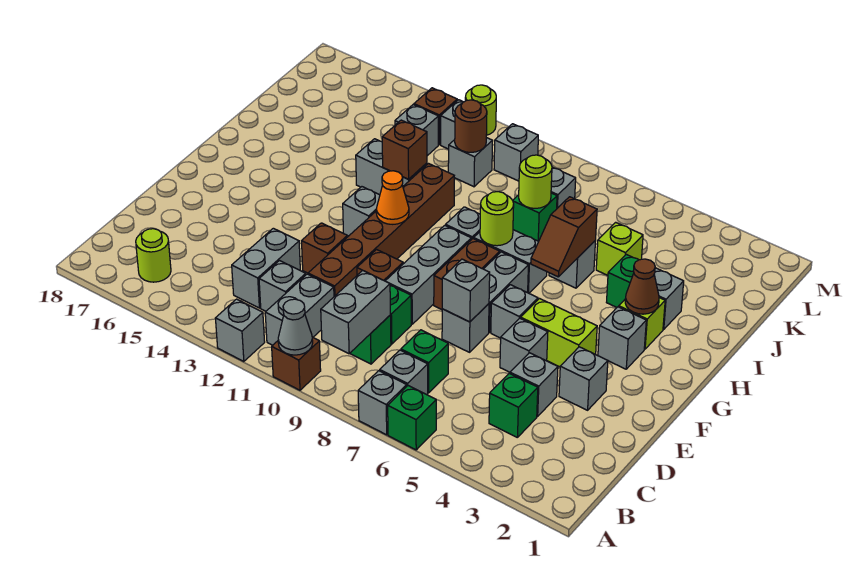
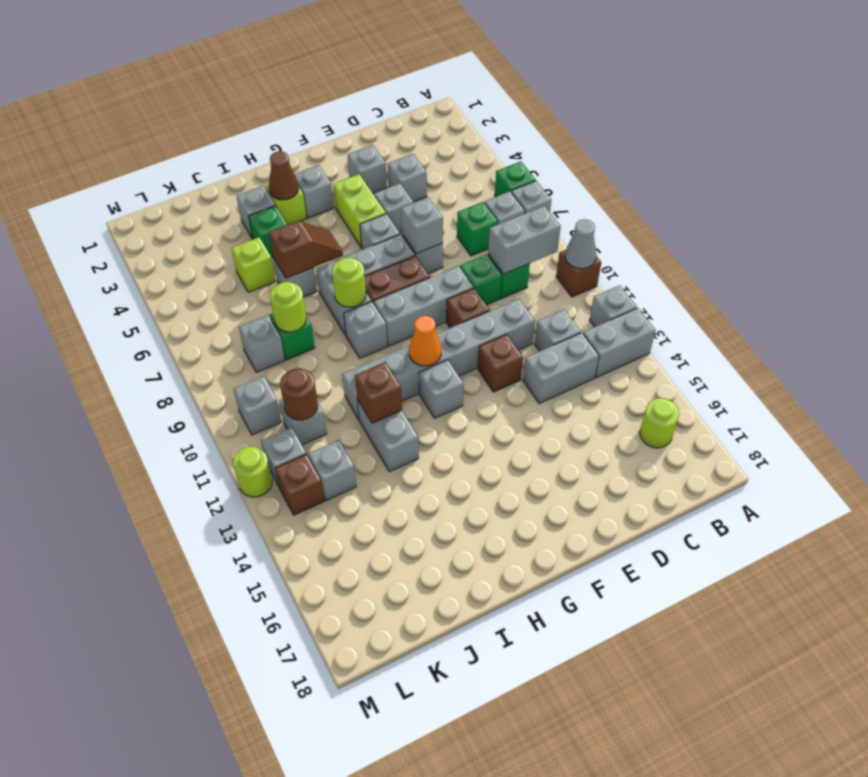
grey brick B11:C11 level 1 -> grey brick A13:B13 level 1
green brick C4 level 1 -> none
brown brick D11:I11 level 1 -> grey brick D11:I11 level 1

